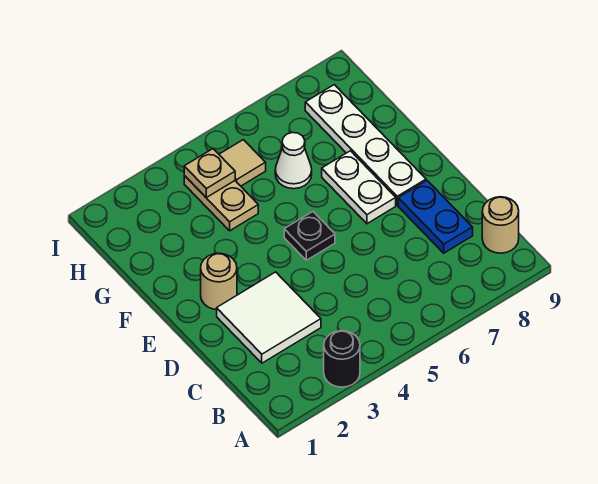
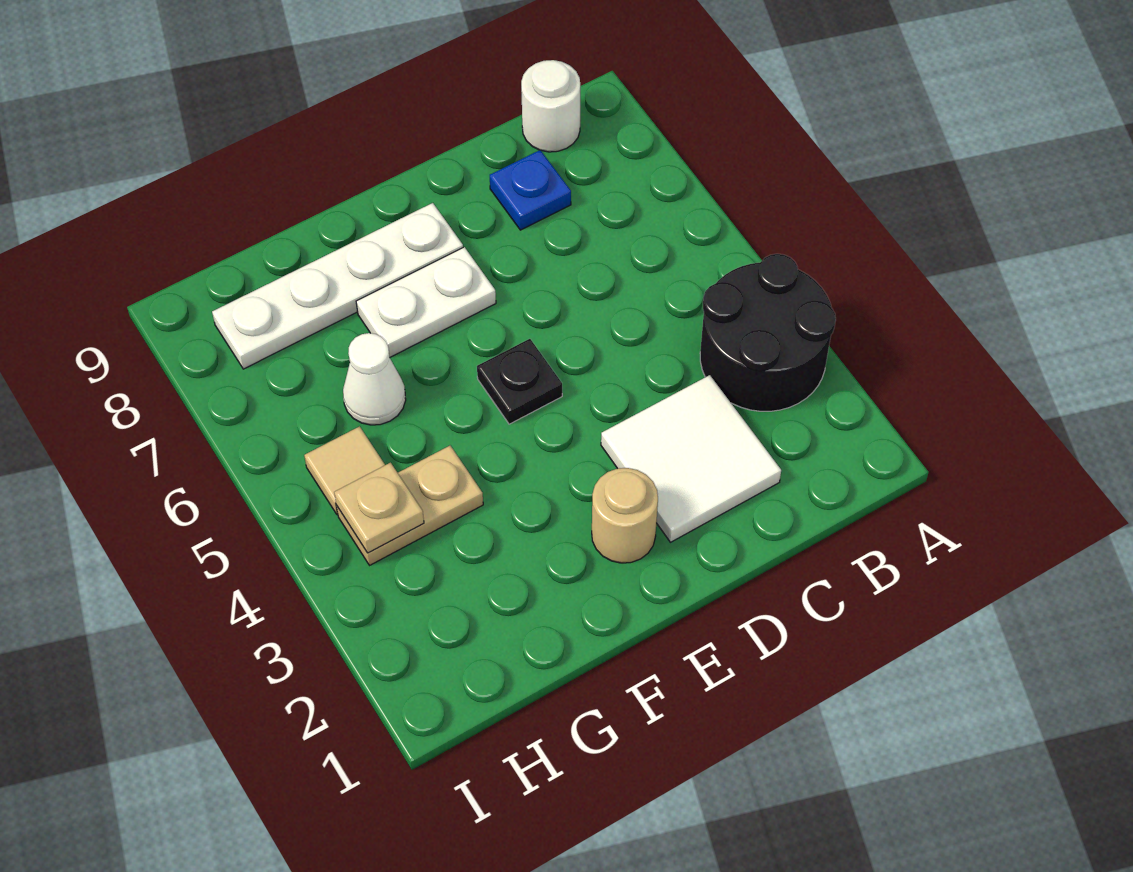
black round brick A3 level 1 -> black round brick A3:B4 level 1
tan round brick B9 level 1 -> white round brick B9 level 1
blue plate C8:D8 level 1 -> blue plate C8 level 1

